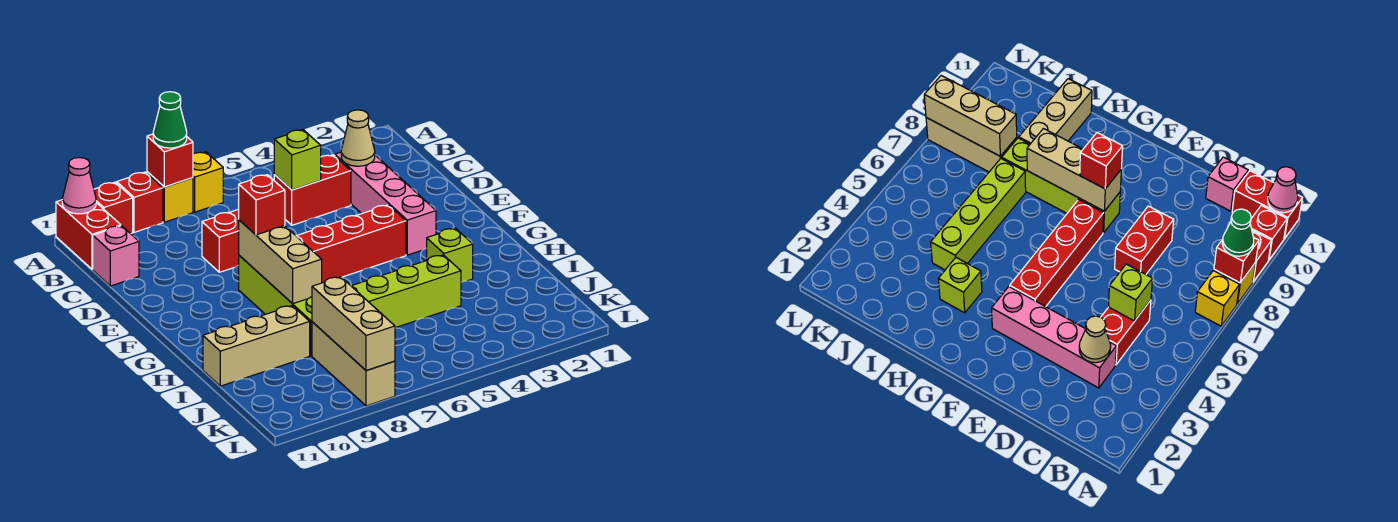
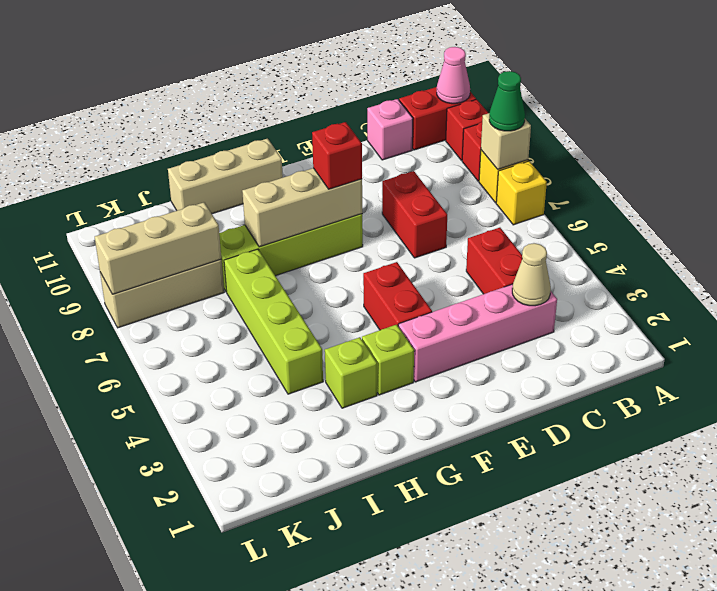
red brick A8 level 2 -> tan brick A8 level 2
lime brick C5 level 2 -> lime brick G3 level 1
red brick F4:F7 level 1 -> red brick F4:F5 level 1
tan brick I9:I11 level 1 -> tan brick G11:I11 level 1

